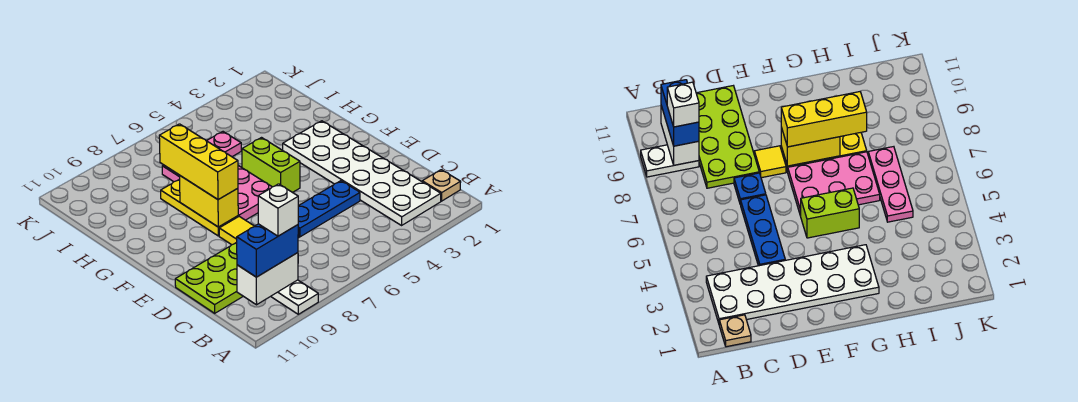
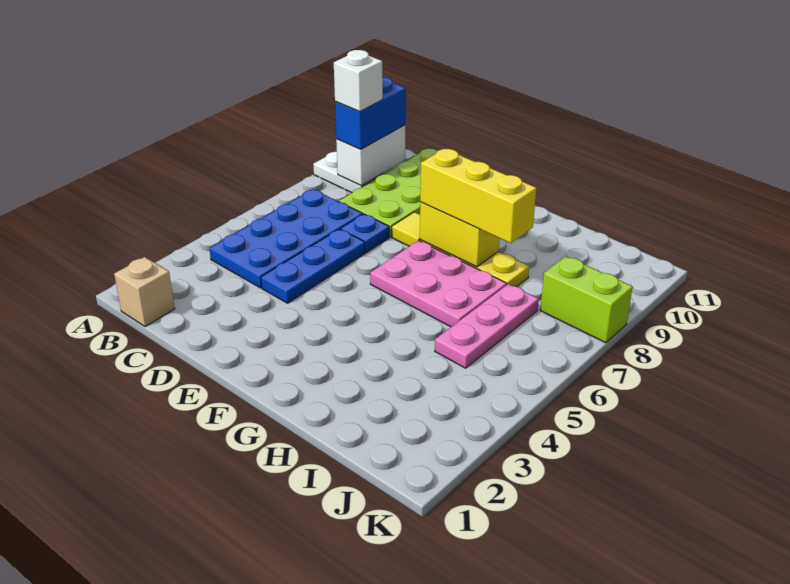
tan plate B1 level 1 -> tan brick B1 level 1
white plate B2:G3 level 1 -> none
none -> blue plate B4:C7 level 1
lime brick F5:G5 level 1 -> lime brick J8:K8 level 1

